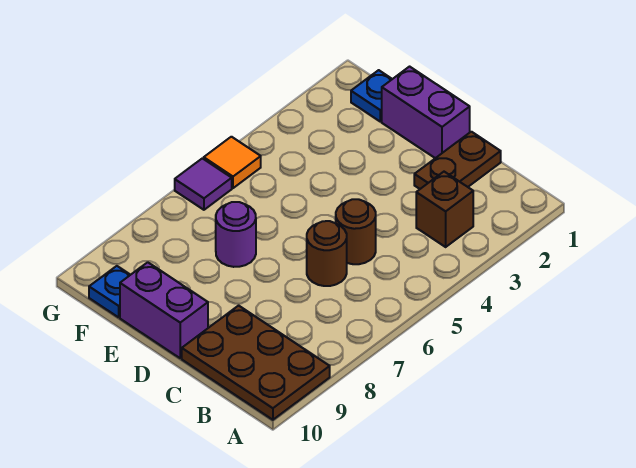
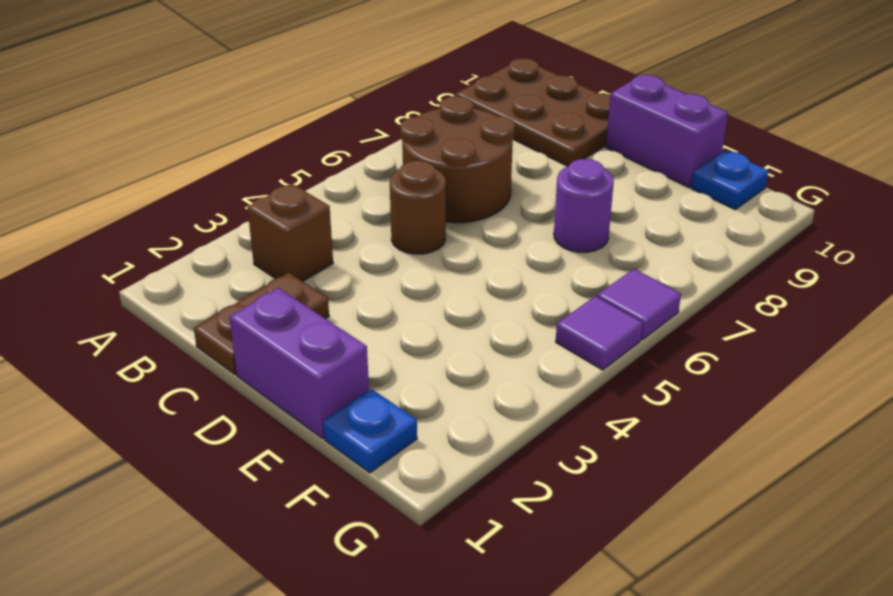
brown round brick C6 level 1 -> brown round brick B6:C7 level 1
orange tile G5 level 1 -> purple tile G5 level 1

